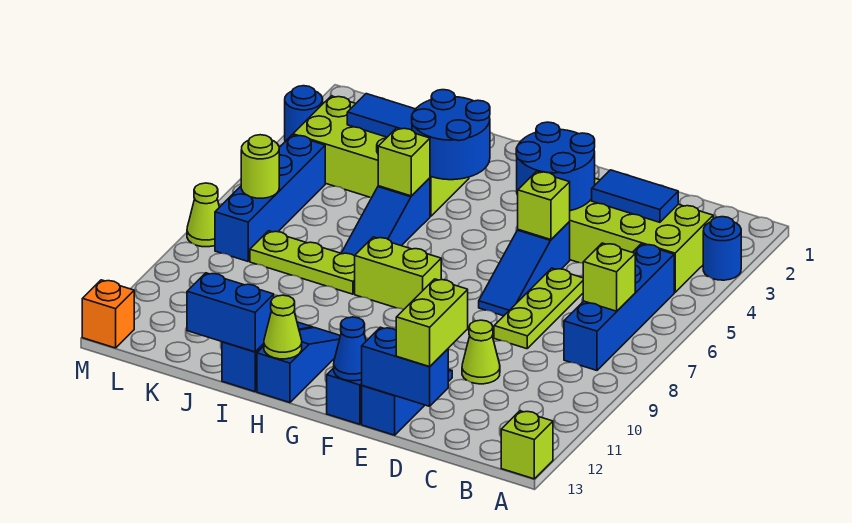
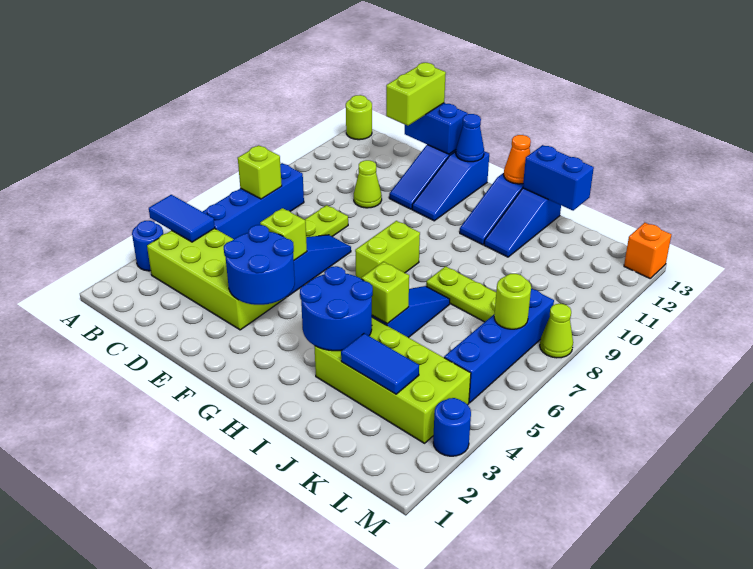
lime brick A13 level 1 -> lime round brick A13 level 1
blue tile C3:D3 level 2 -> blue tile A4:B4 level 2
lime brick G8:H8 level 1 -> lime brick G7:G8 level 1
lime cone H13 level 2 -> orange cone H13 level 2

